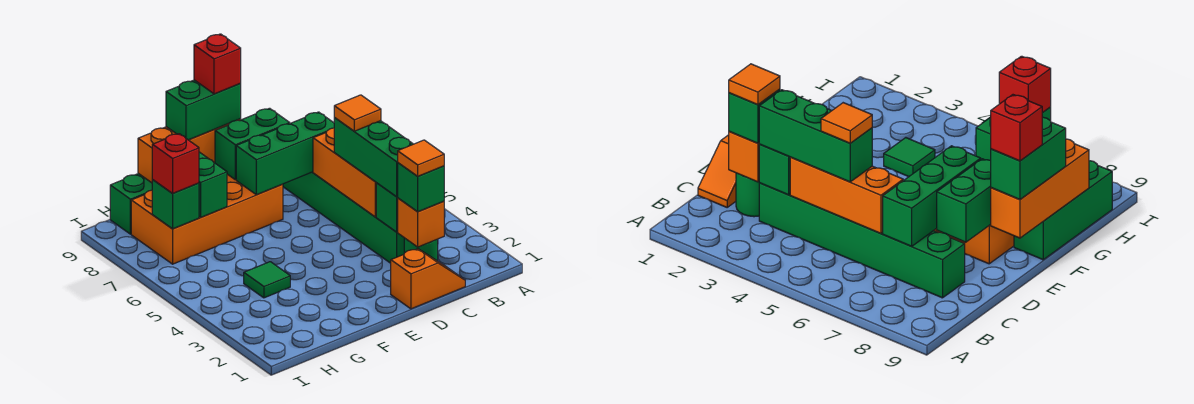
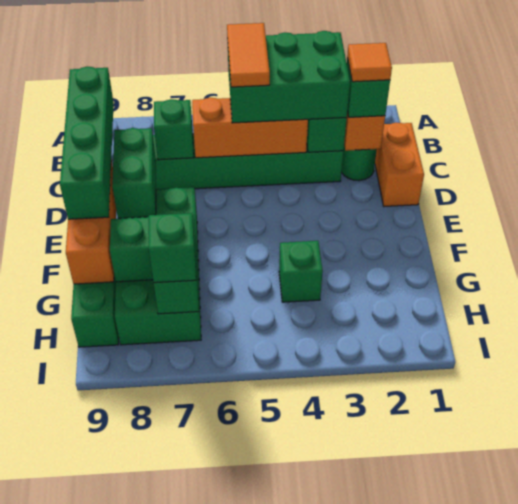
orange slope C1:D1 level 1 top D -> orange brick C1:D1 level 1
green brick C3:C5 level 3 -> green brick B3:C5 level 3
orange tile C5 level 4 -> orange tile B5:C5 level 4
green brick C7:E7 level 2 -> green brick C7 level 2
orange brick E7:H8 level 1 -> green brick E7:H8 level 1
green brick E9:F9 level 3 -> green brick C9:F9 level 3
red brick E9 level 4 -> none
green tile G4 level 1 -> green brick G4 level 1
red brick H7 level 3 -> green brick H7 level 3

